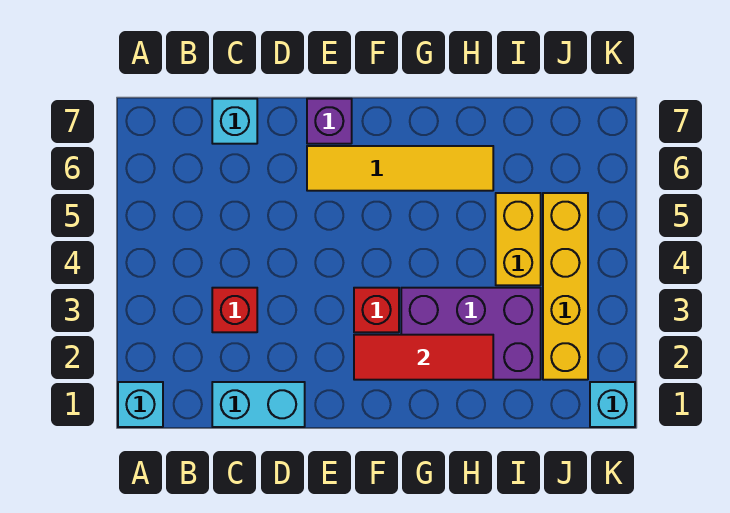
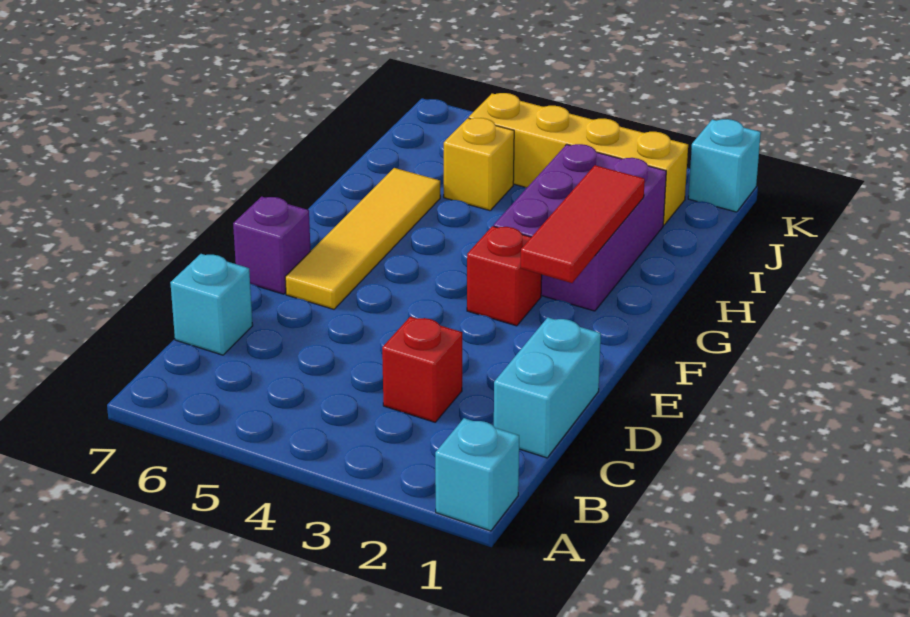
yellow brick I4:I5 level 1 -> yellow brick I5 level 1

